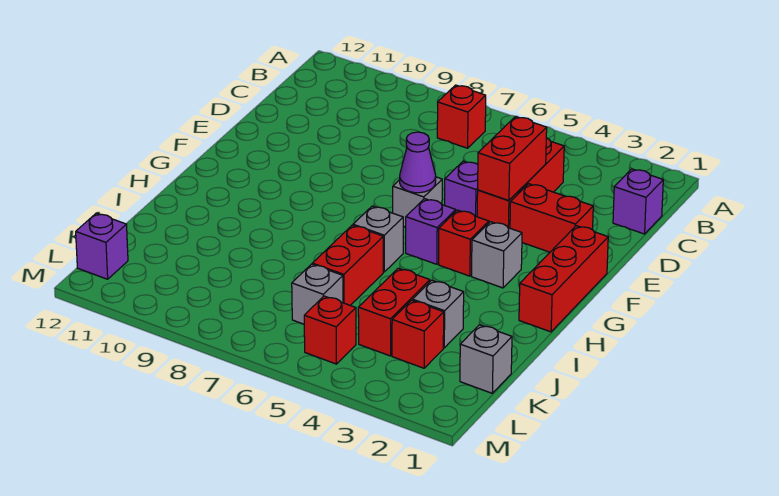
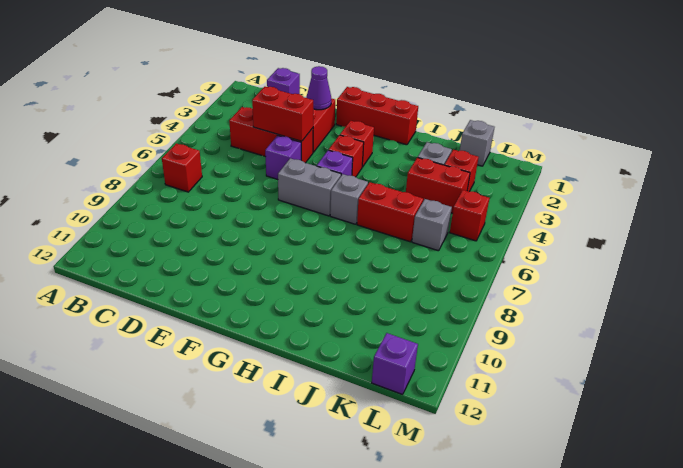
grey brick F6 level 1 -> grey brick F6:G6 level 1
purple cone F6 level 2 -> purple cone E2 level 2
grey brick G3 level 1 -> red brick G3 level 1

